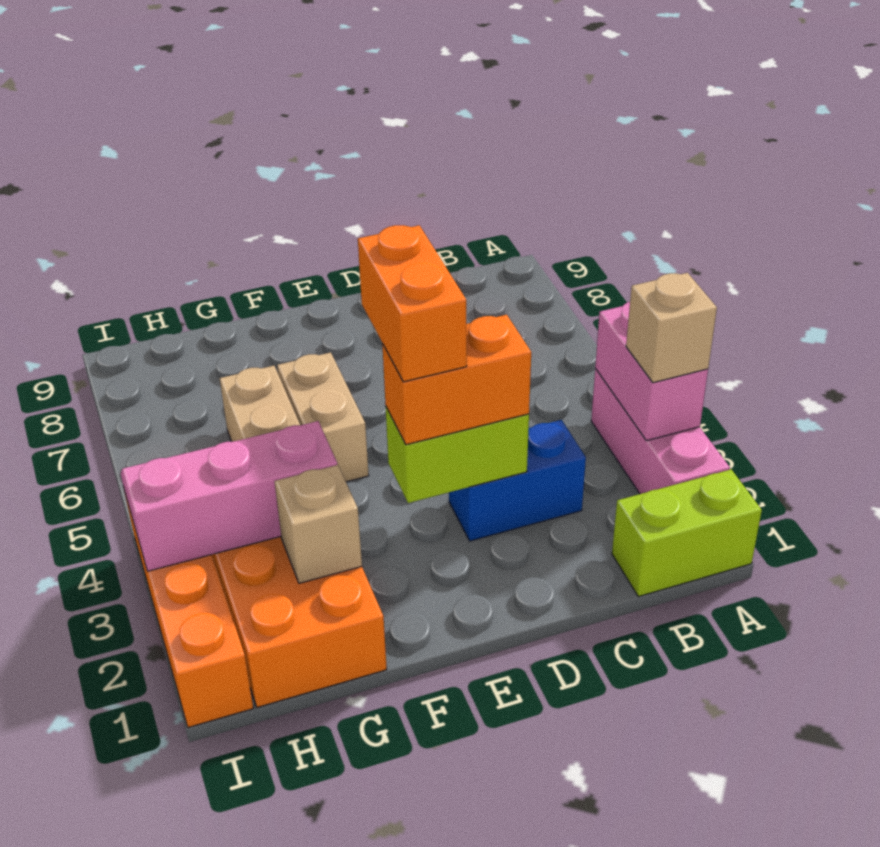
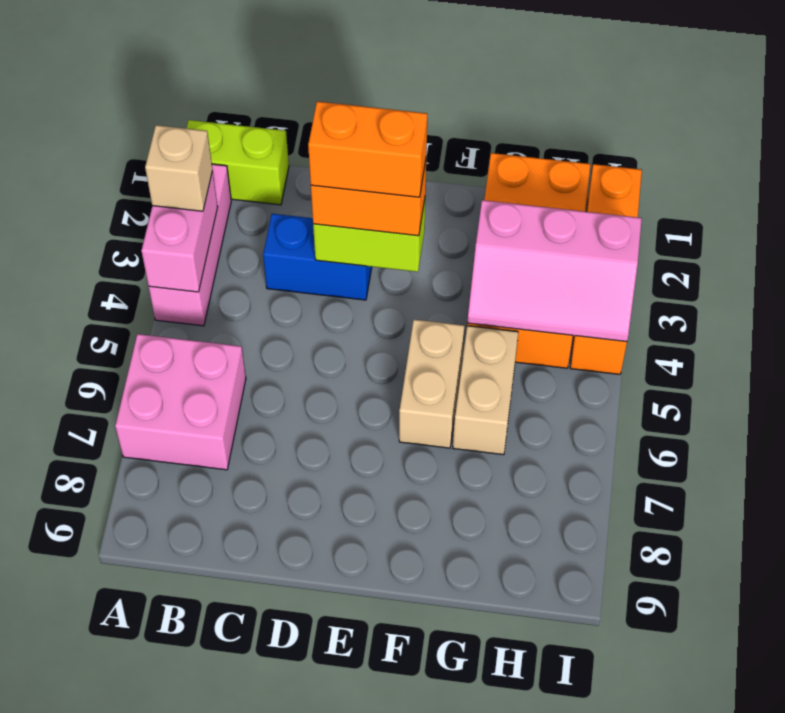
none -> pink brick A6:B7 level 1
orange brick E3:E4 level 4 -> orange brick D3:E3 level 4
tan brick G2 level 2 -> none

